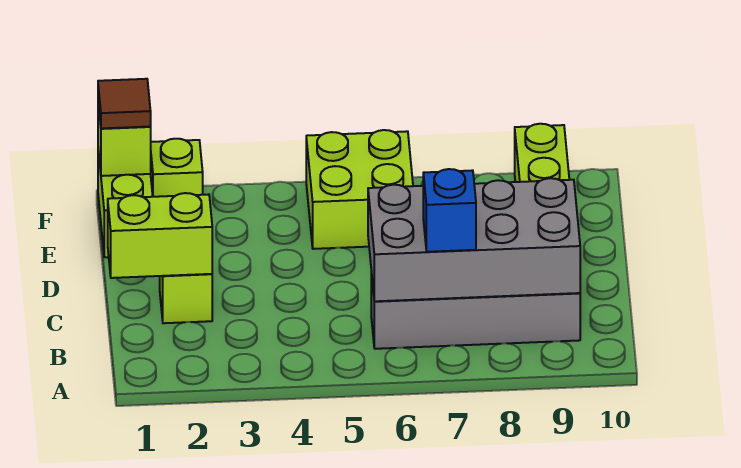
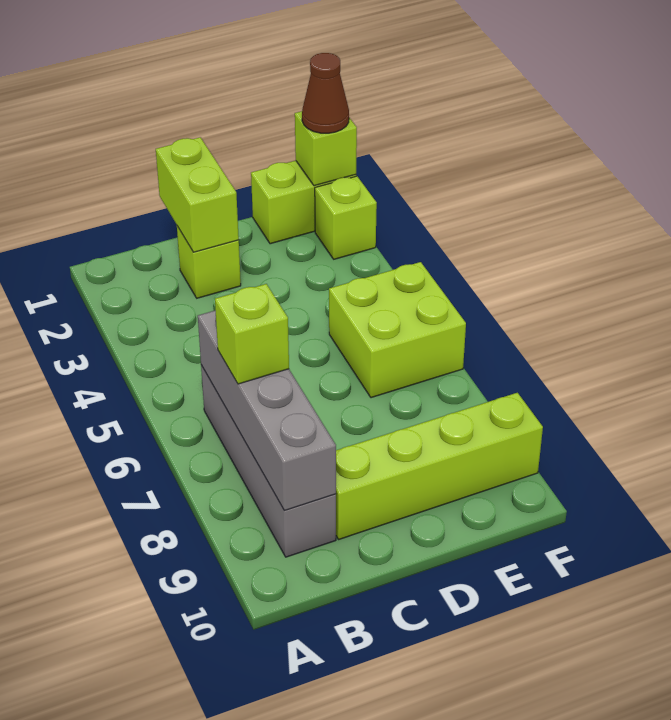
grey brick B6:C9 level 2 -> grey brick B6:B9 level 2
blue brick B7 level 3 -> lime brick B7 level 3
brown tile F1 level 3 -> brown cone F1 level 3

